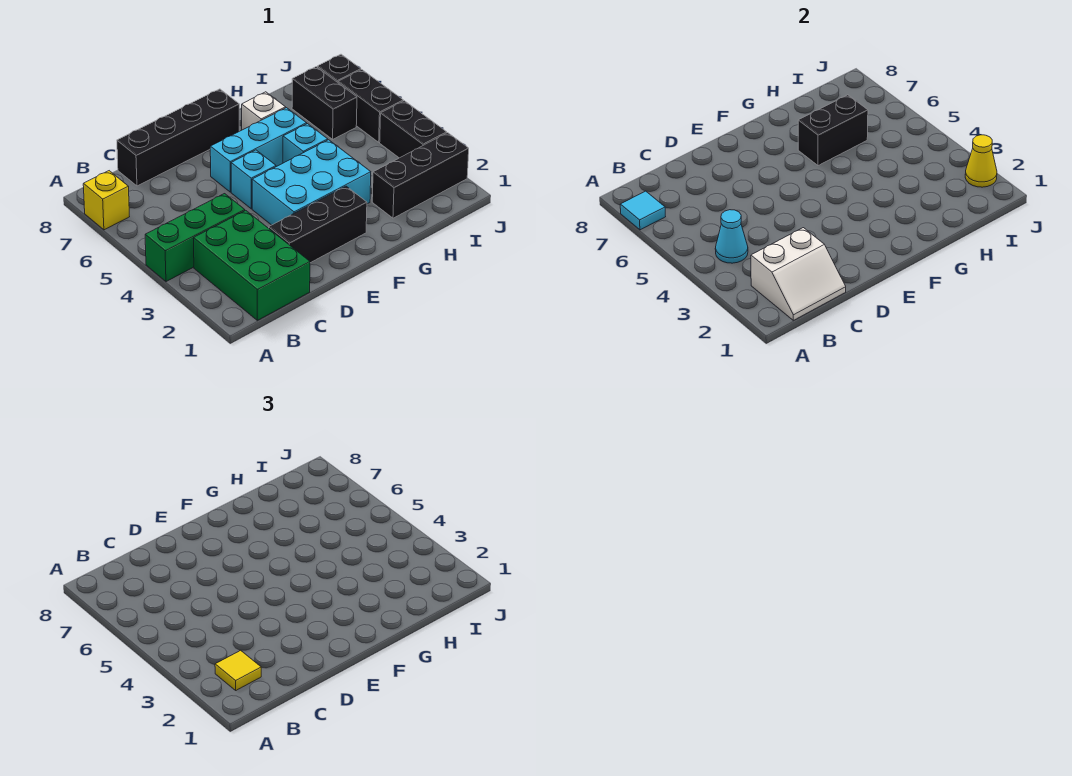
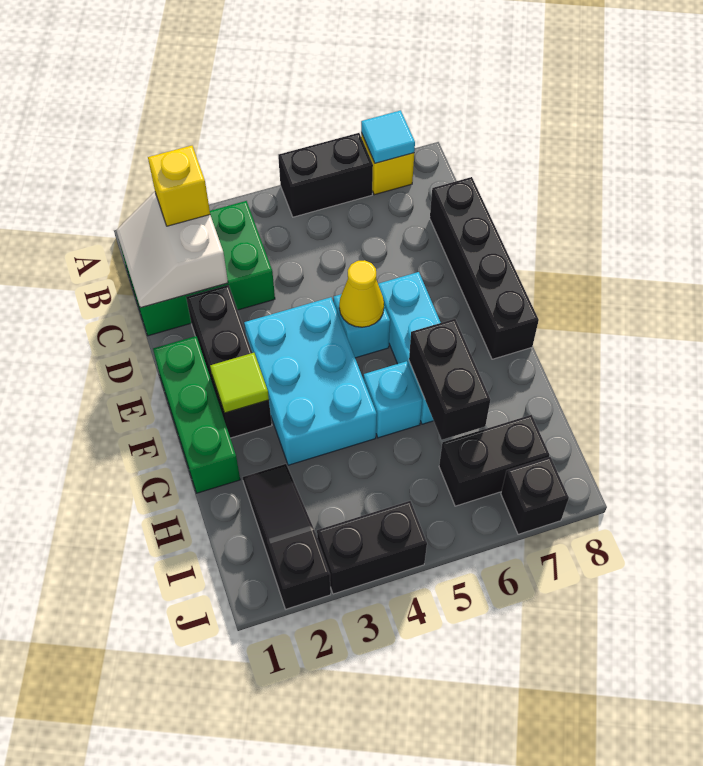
green brick A4:C4 level 1 -> green brick E1:G1 level 1
yellow tile B2 level 3 -> yellow brick B2 level 3
cyan cone B4 level 2 -> none
none -> lime tile F2 level 2
white brick G7 level 1 -> none
black brick H2:J2 level 1 -> black slope H2:J2 level 1 top J
yellow cone J2 level 2 -> yellow cone E5 level 2
black brick J5:J6 level 1 -> black brick A5:A6 level 1

